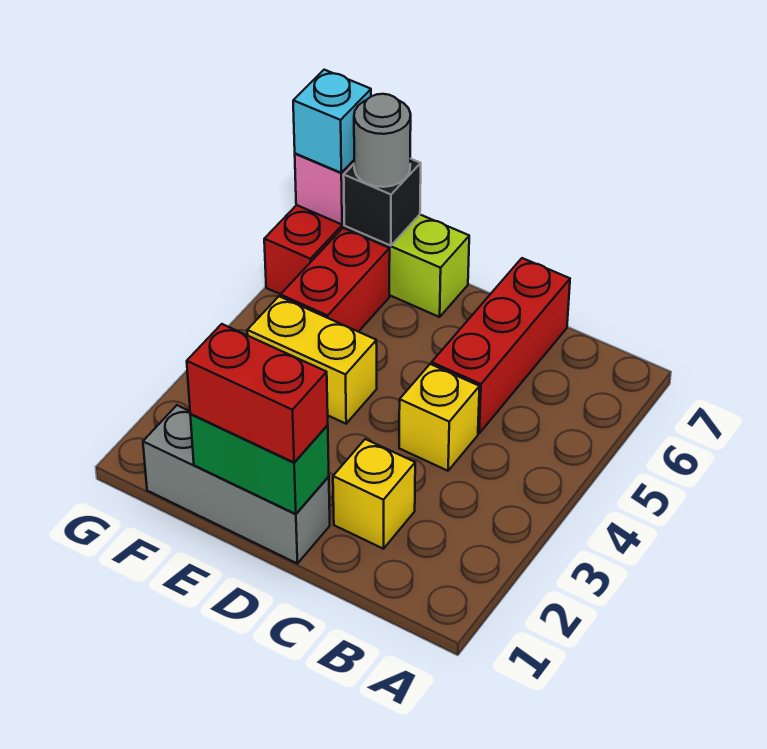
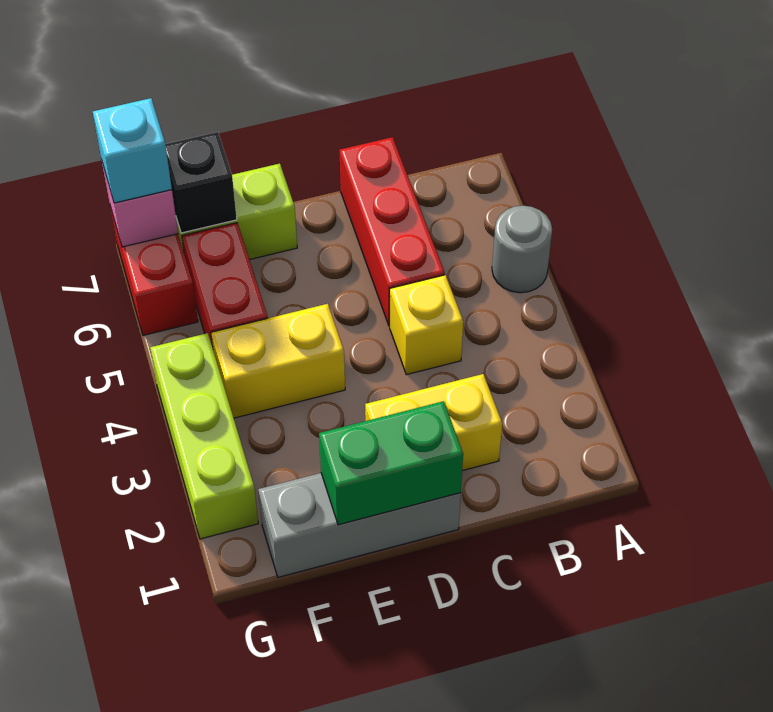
yellow brick C2 level 1 -> yellow brick C2:D2 level 1
red brick D1:E1 level 3 -> none
grey round brick F7 level 3 -> grey round brick A5 level 1
none -> lime brick G2:G4 level 1

